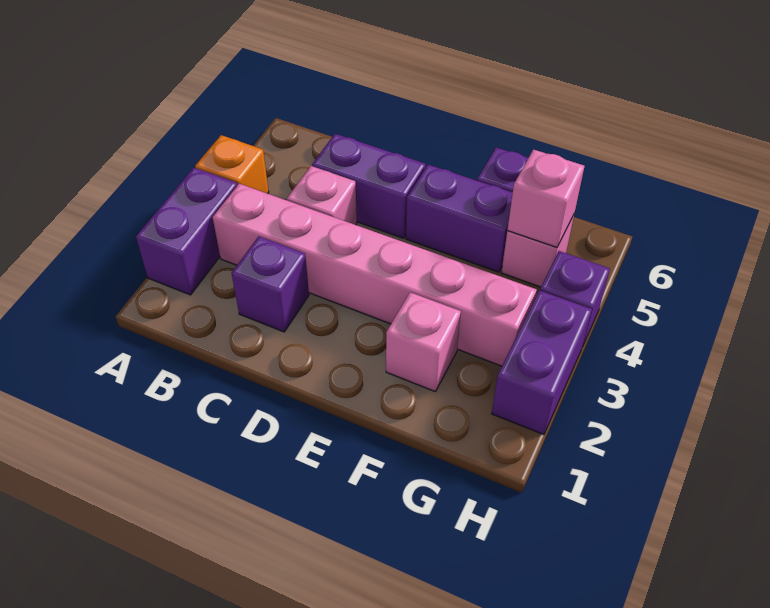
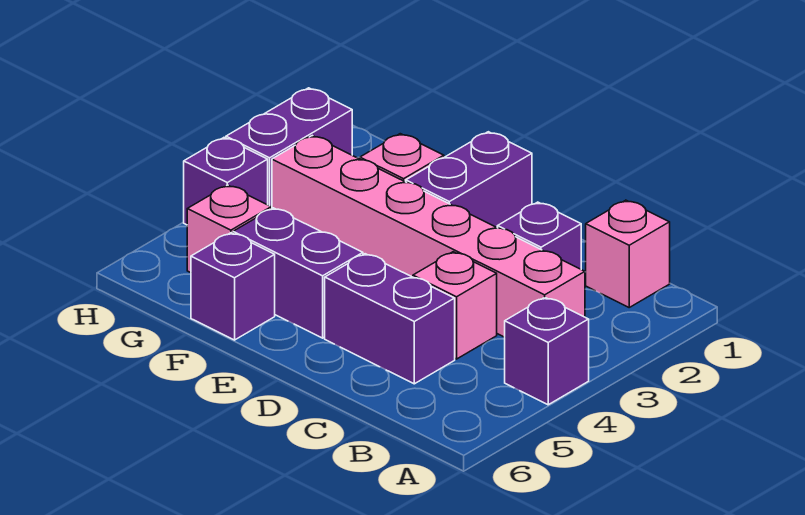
purple brick A2:A3 level 1 -> purple brick E1:E2 level 1
orange brick A4 level 1 -> purple brick A4 level 1
pink brick G5 level 2 -> pink brick B1 level 1

